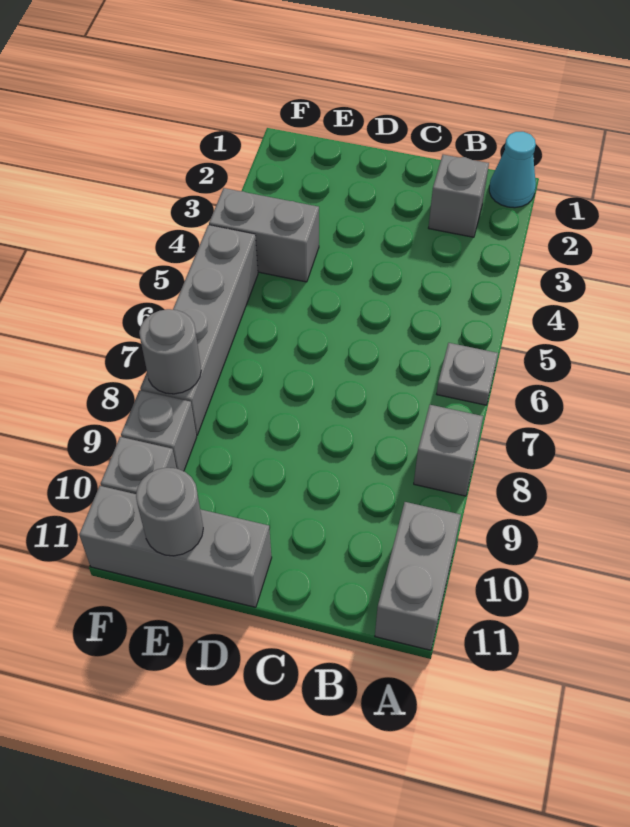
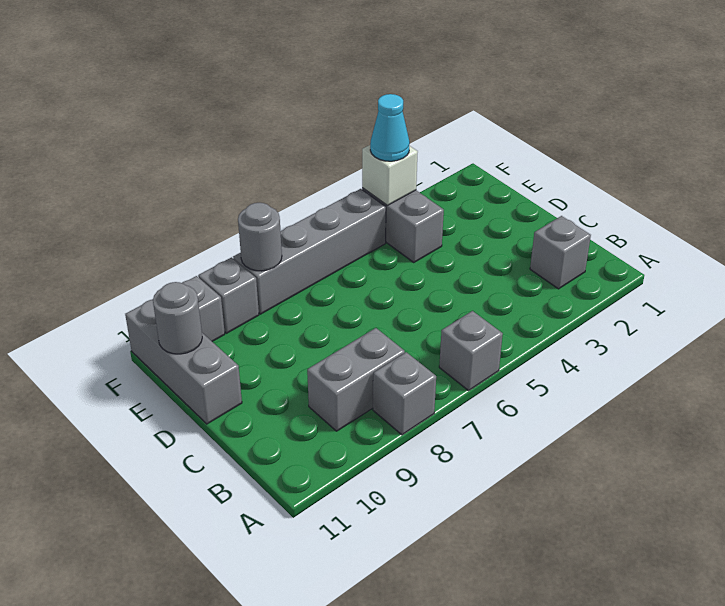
cyan cone A1 level 1 -> cyan cone F4 level 3
grey plate A6 level 1 -> grey brick A6 level 1
grey brick A10:A11 level 1 -> grey brick B8:B9 level 1
none -> white brick F4 level 2

